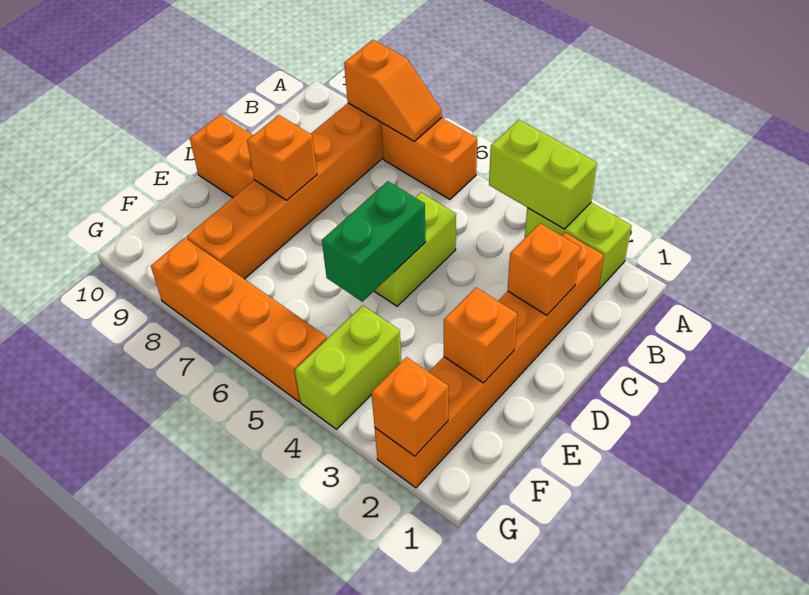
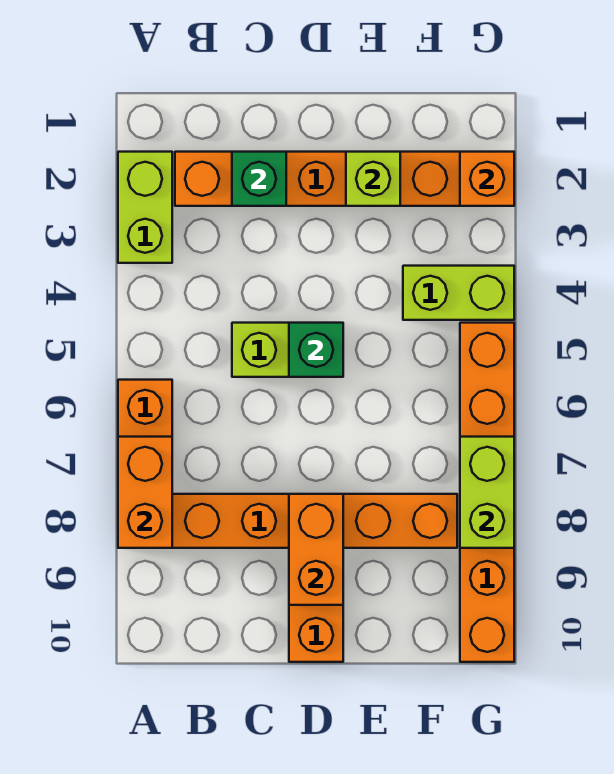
lime brick A3:A4 level 2 -> lime brick G7:G8 level 2
orange slope A7:A8 level 2 top 8 -> orange brick A7:A8 level 2
orange brick C2 level 2 -> green brick C2 level 2
green brick D5:E5 level 2 -> green brick D5 level 2
orange brick D8 level 2 -> orange brick D8:D9 level 2
orange brick E2 level 2 -> lime brick E2 level 2
orange brick G5:G8 level 1 -> orange brick G5:G10 level 1

